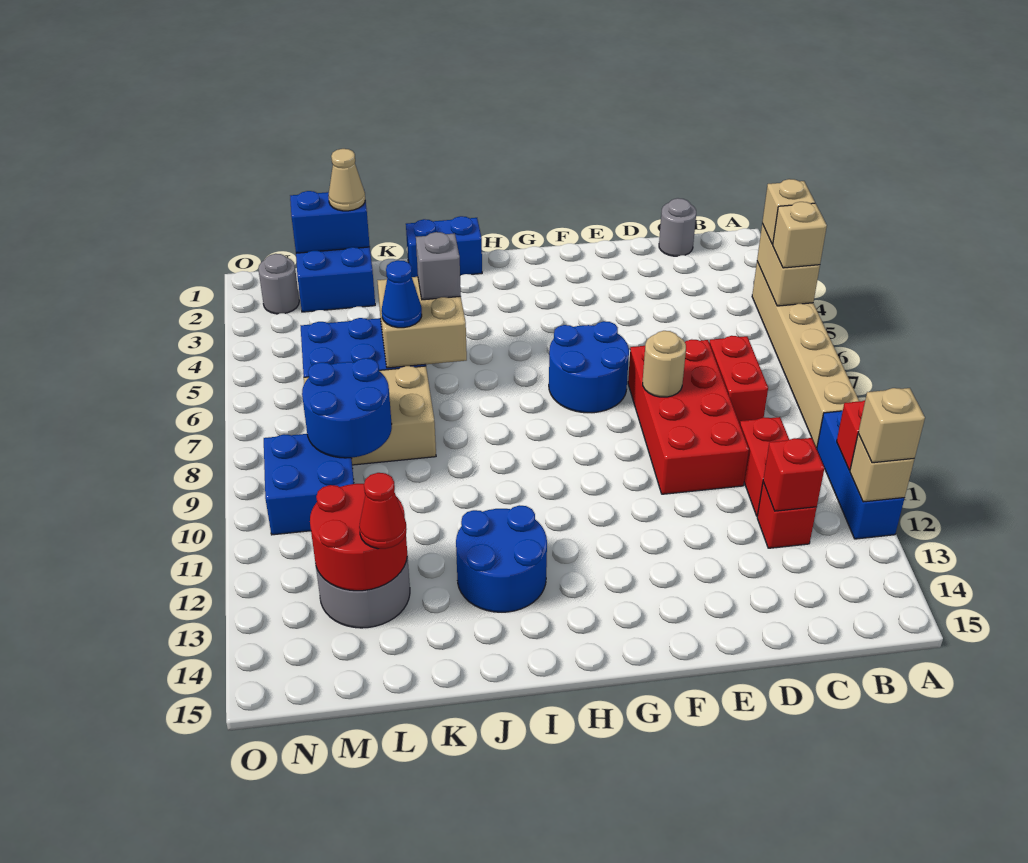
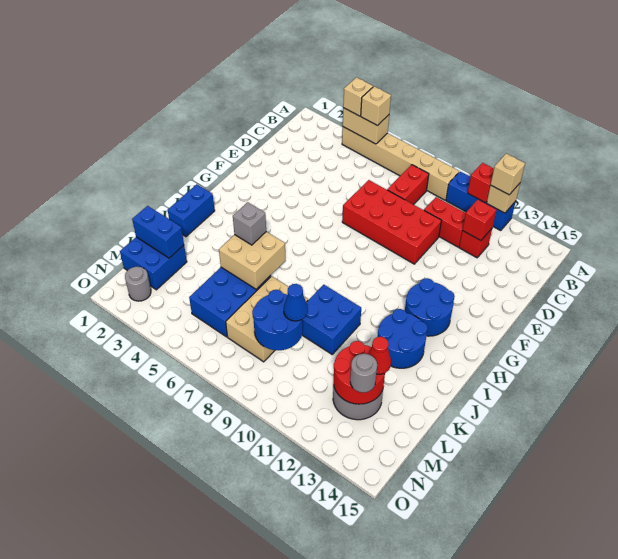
grey round brick C1 level 1 -> grey round brick M13 level 3
red brick C7:C8 level 1 -> red brick B8:C8 level 1
tan round brick E8 level 2 -> none
blue round brick F6:G7 level 1 -> blue round brick G12:H13 level 1
blue cone K6 level 3 -> blue cone L9 level 3
blue brick L1:M1 level 2 -> blue brick L1:L2 level 2
tan cone L1 level 3 -> none
blue brick M9:N10 level 1 -> blue brick J9:K10 level 1

